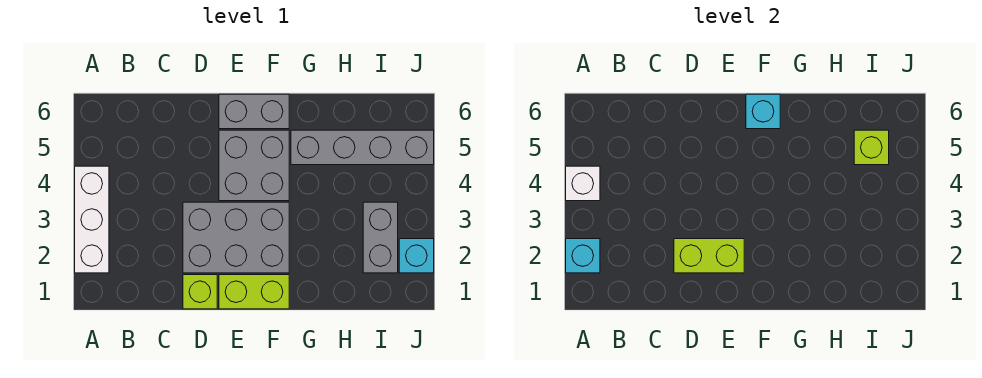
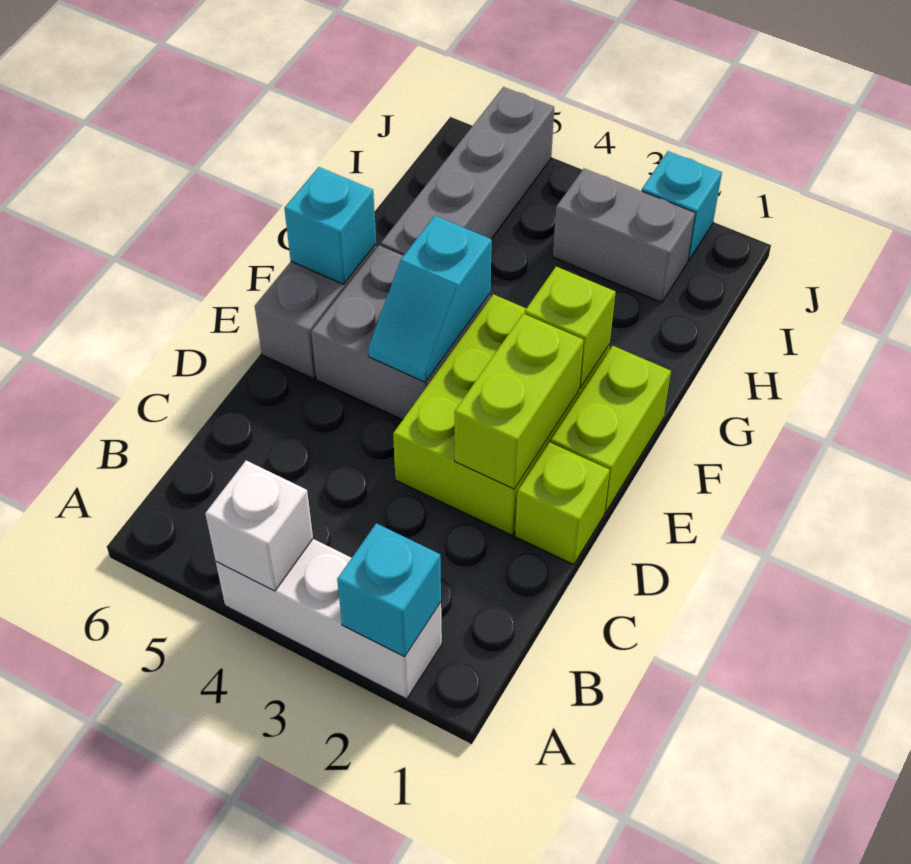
grey brick D2:F3 level 1 -> lime brick D2:F3 level 1
none -> cyan slope E4:F4 level 2 top F
lime brick I5 level 2 -> lime brick F2 level 2

